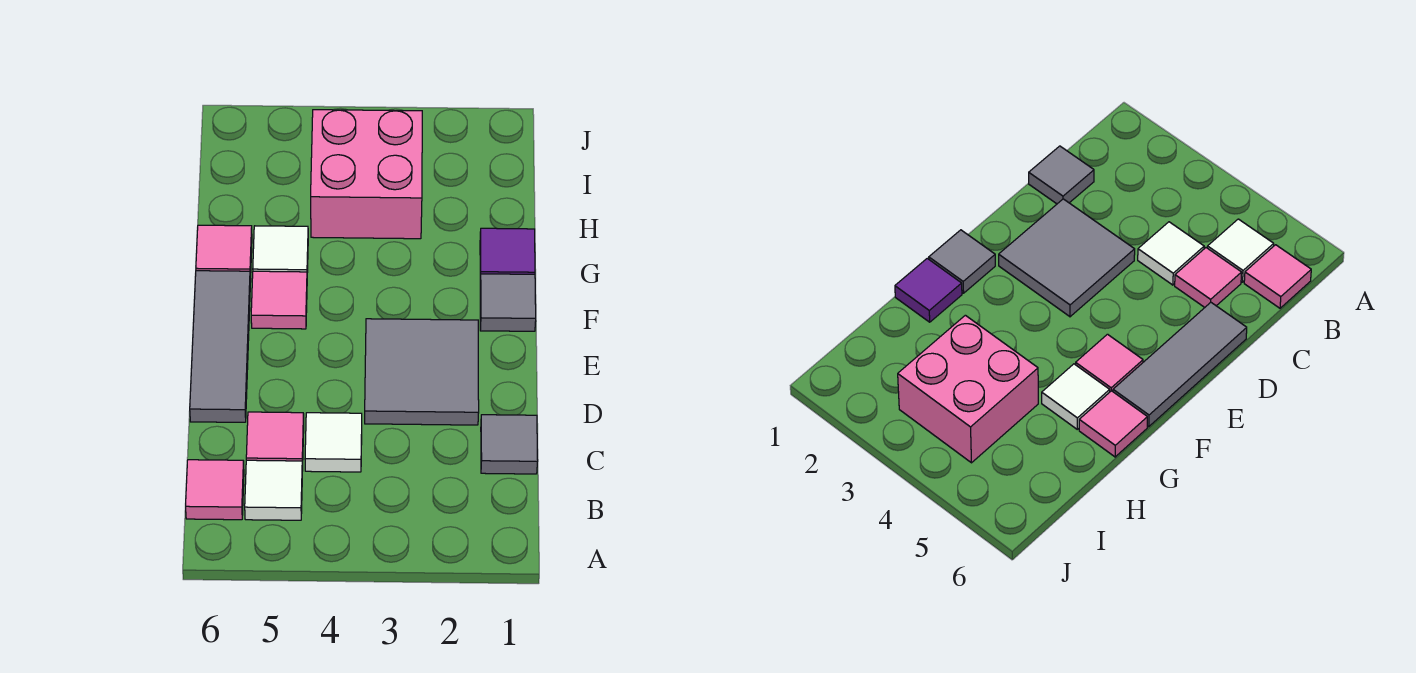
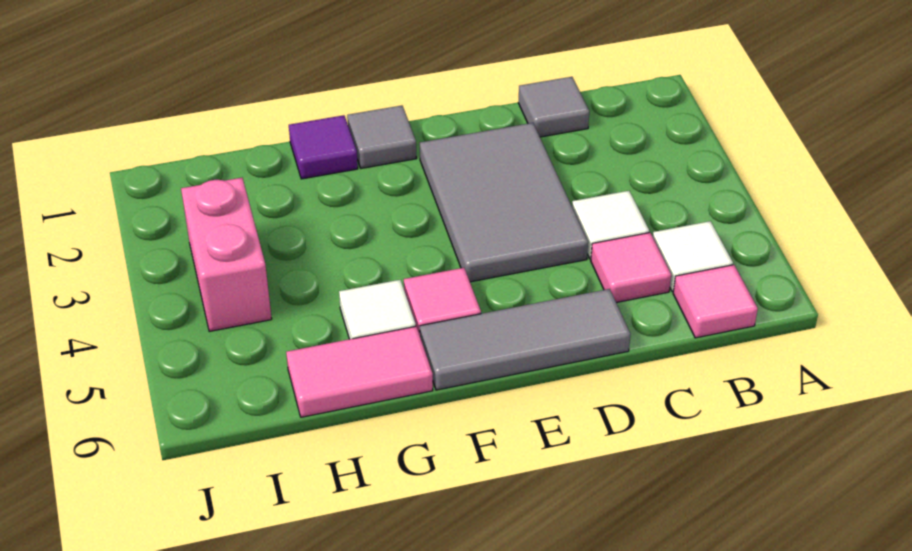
grey tile D2:E3 level 1 -> grey tile D2:E4 level 1
pink tile G6 level 1 -> pink tile G6:H6 level 1
pink brick H3:I4 level 1 -> pink brick I3:I4 level 1

